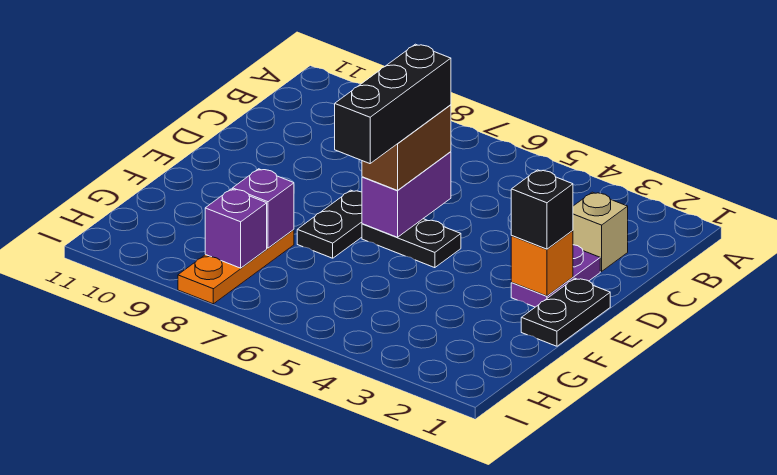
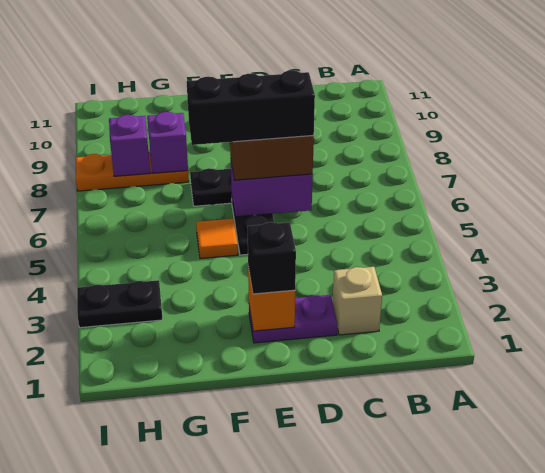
black plate E1:F1 level 1 -> black plate H3:I3 level 1
none -> orange tile F5 level 1

